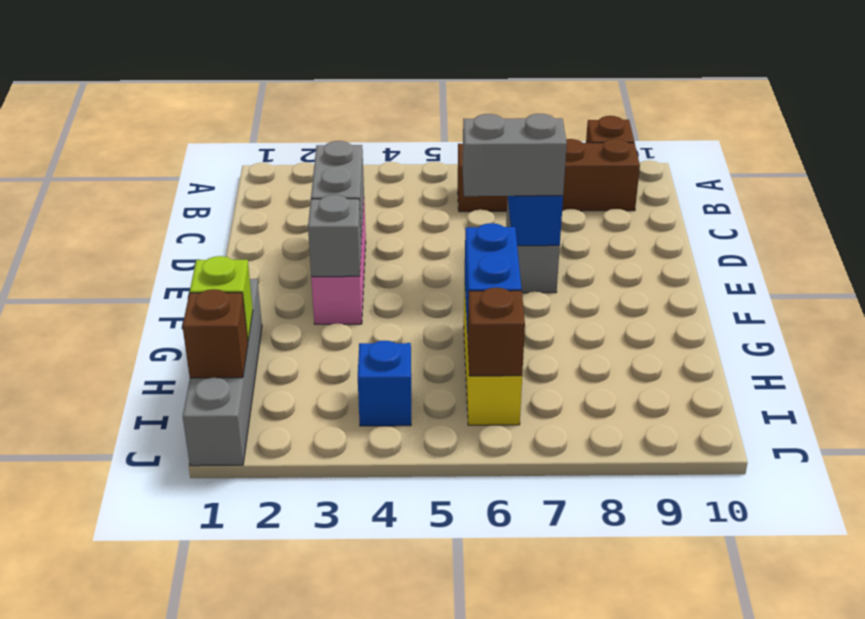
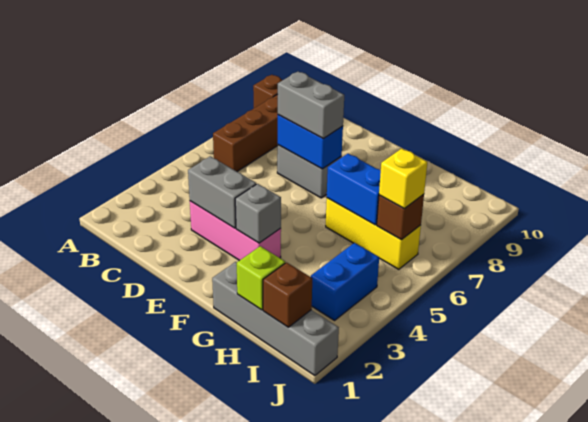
grey brick E6:E7 level 3 -> grey brick D7:E7 level 3
blue brick I4 level 1 -> blue brick I3:I4 level 1
none -> yellow brick I6 level 3

